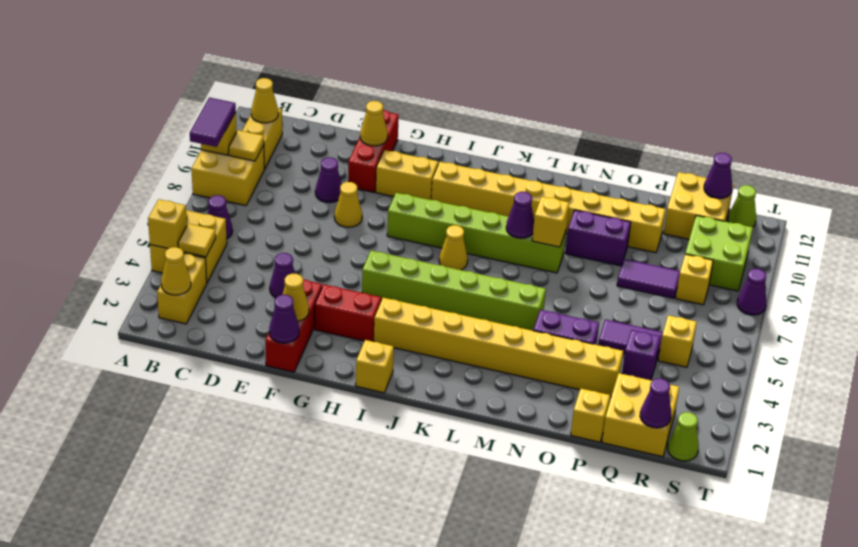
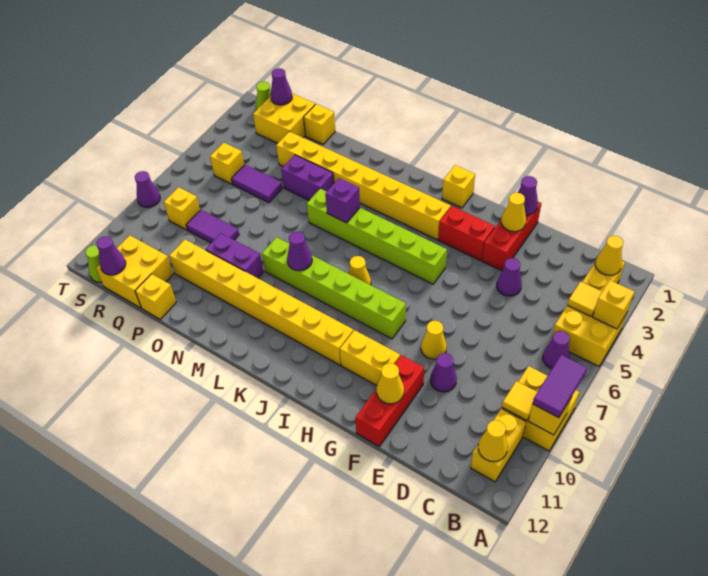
yellow brick M8 level 2 -> yellow brick P12 level 1
purple brick Q4 level 1 -> purple brick L5 level 2
lime brick R9:S10 level 1 -> none

